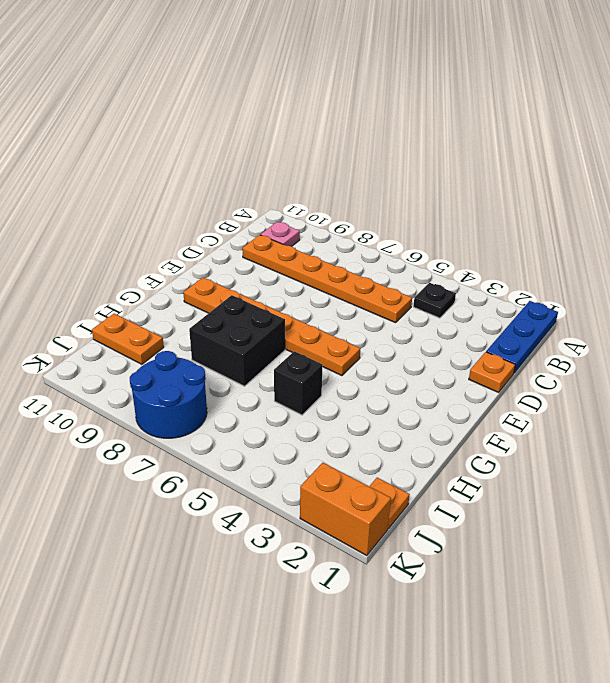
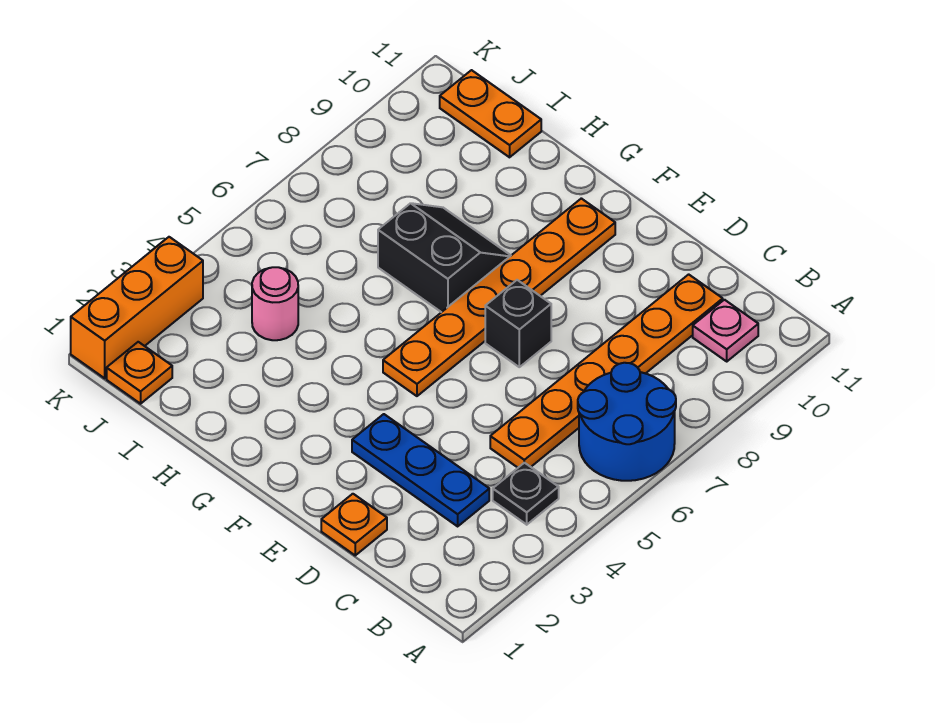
blue plate A1:C1 level 1 -> blue plate C3:E3 level 1
black brick G7:H8 level 1 -> black slope G7:H8 level 1 top 7
black brick H5 level 1 -> black brick E7 level 1
none -> pink round brick I4 level 1
orange plate I10:I11 level 1 -> orange plate I11:J11 level 1
blue round brick J7:K8 level 1 -> blue round brick A6:B7 level 1
orange brick K1:K2 level 1 -> orange brick K1:K3 level 1

